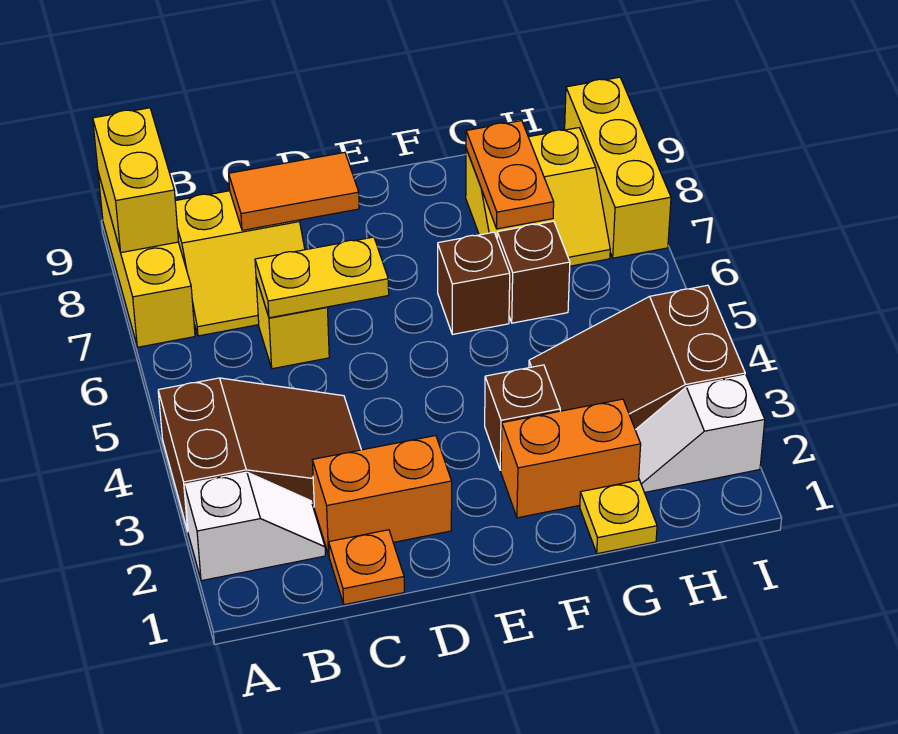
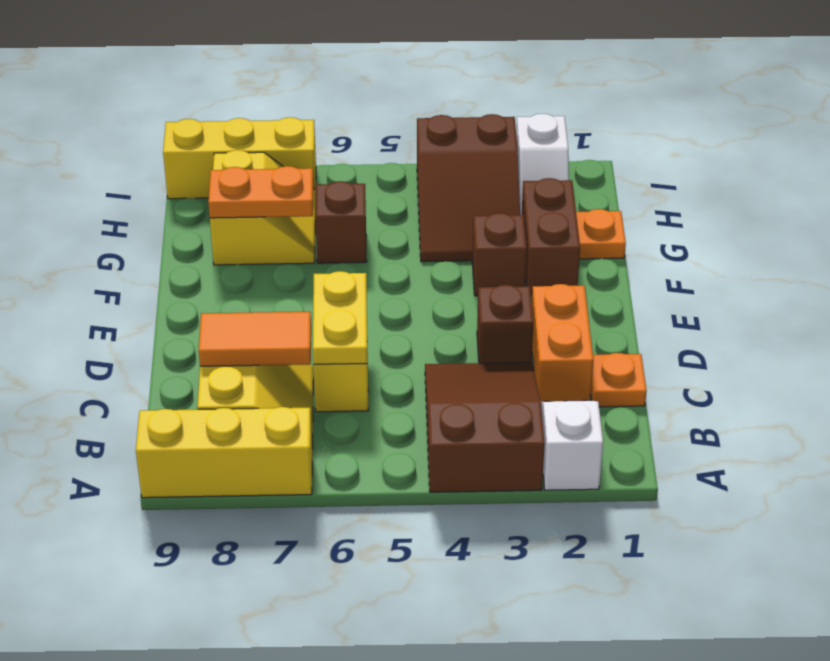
yellow brick A8:A9 level 2 -> none
orange tile C8:D8 level 2 -> orange tile C7:C8 level 2
orange brick F2:G2 level 1 -> brown brick F2:G2 level 1
brown brick F6 level 1 -> brown brick D3 level 1
yellow plate G1 level 1 -> orange plate G1 level 1

